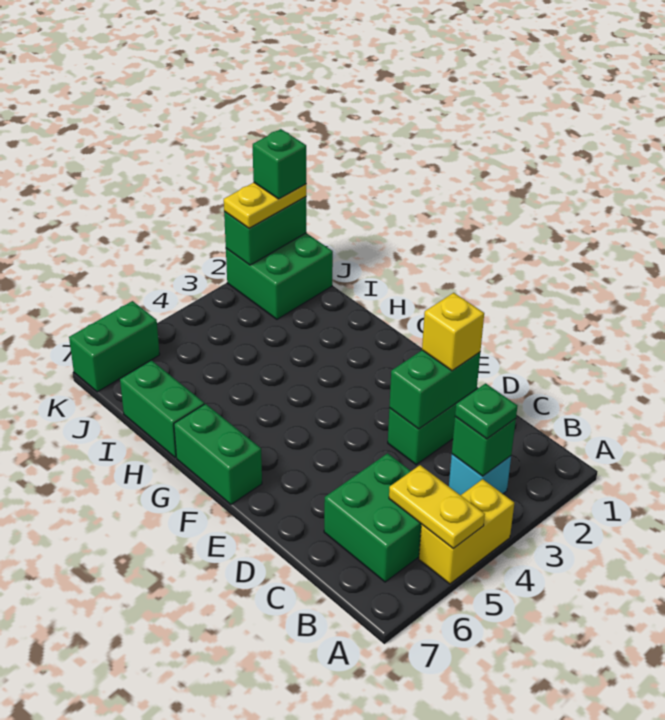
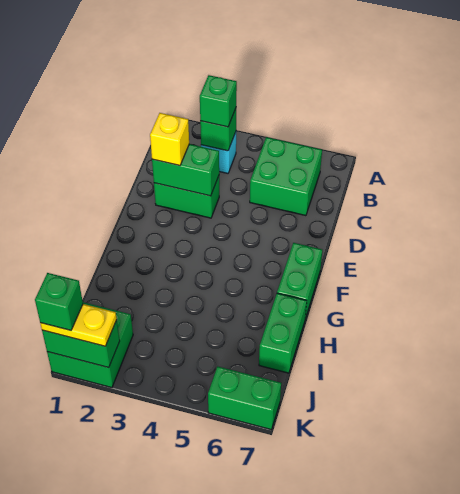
yellow brick A4:A5 level 1 -> none
yellow plate A5:B5 level 2 -> none
green plate B3 level 3 -> green brick B3 level 3

